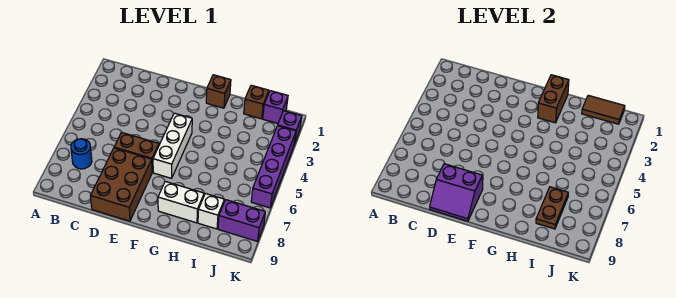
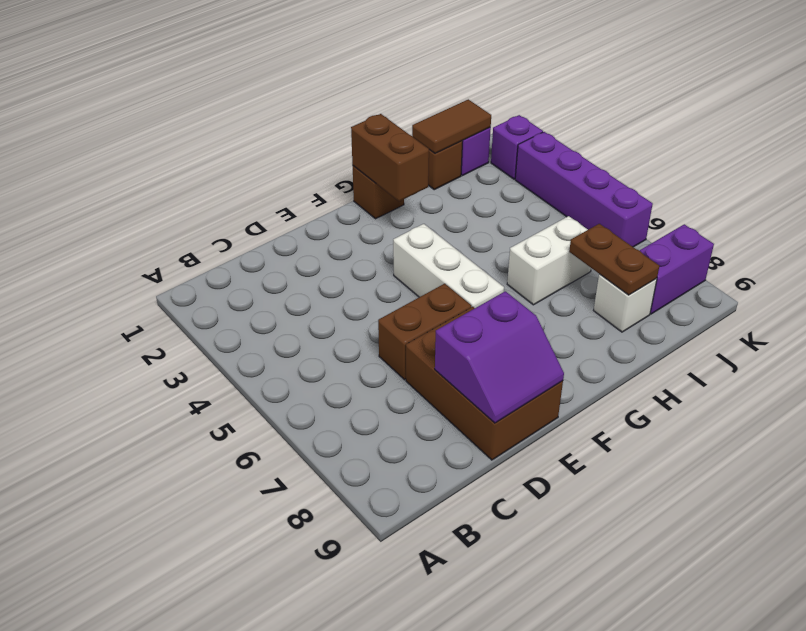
blue round brick B7 level 1 -> none
white brick G8:H8 level 1 -> white brick H6:I6 level 1

